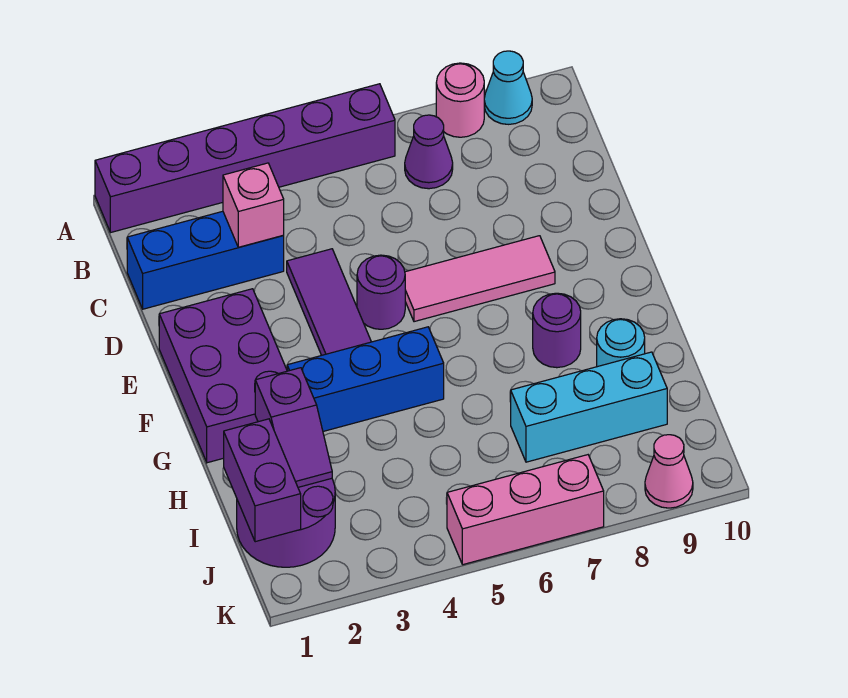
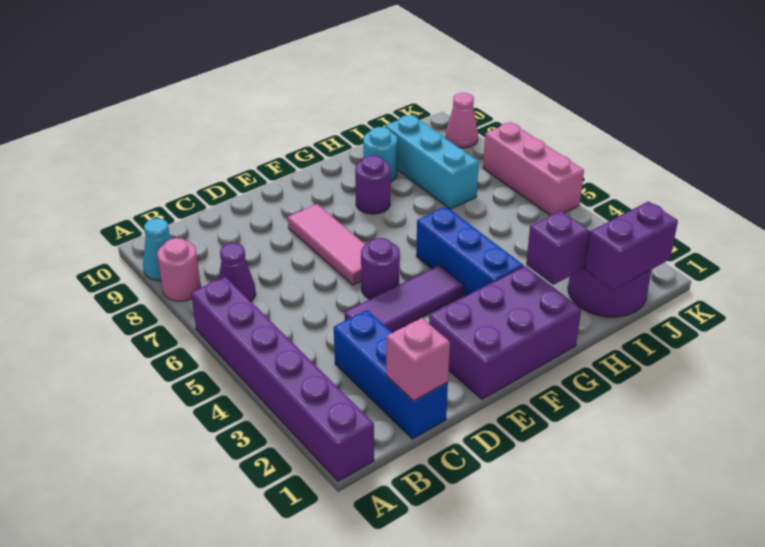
pink brick C3 level 2 -> pink brick C1 level 2

